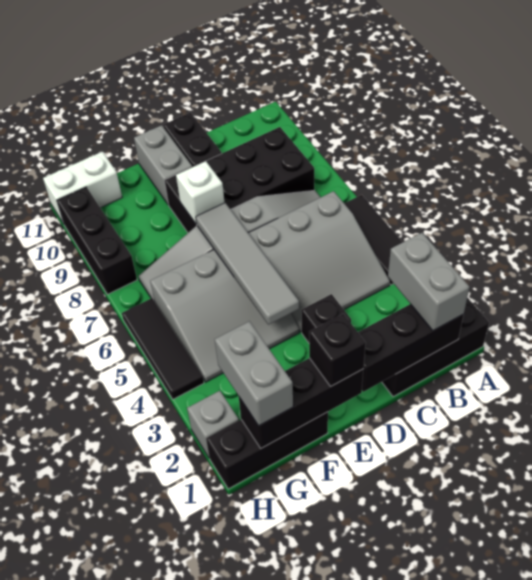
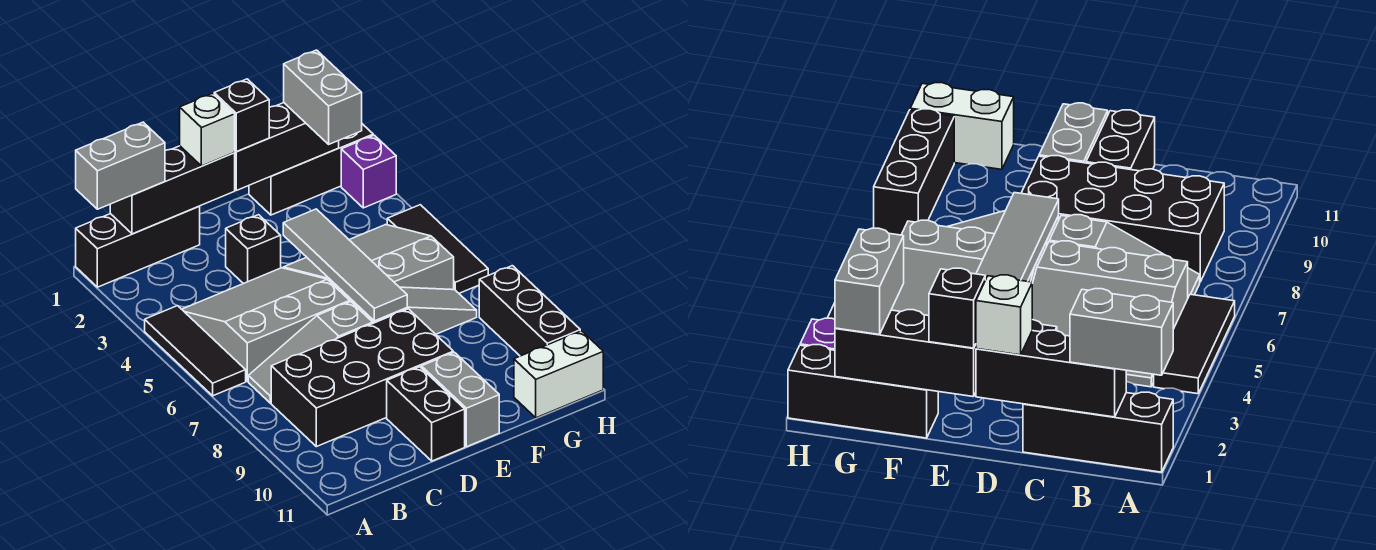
grey brick B1:B2 level 3 -> grey brick A1:B1 level 3
white brick E8 level 2 -> white brick D1 level 3
grey brick H2 level 1 -> purple brick H2 level 1

